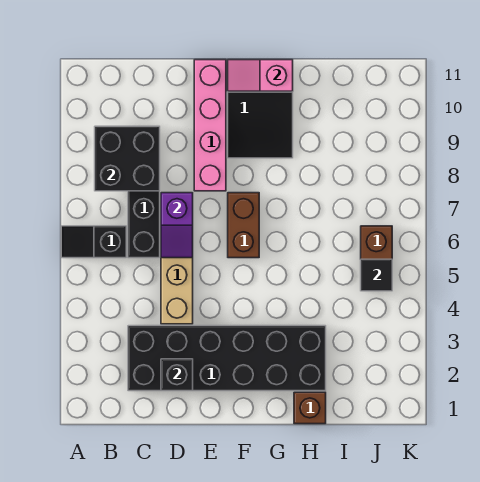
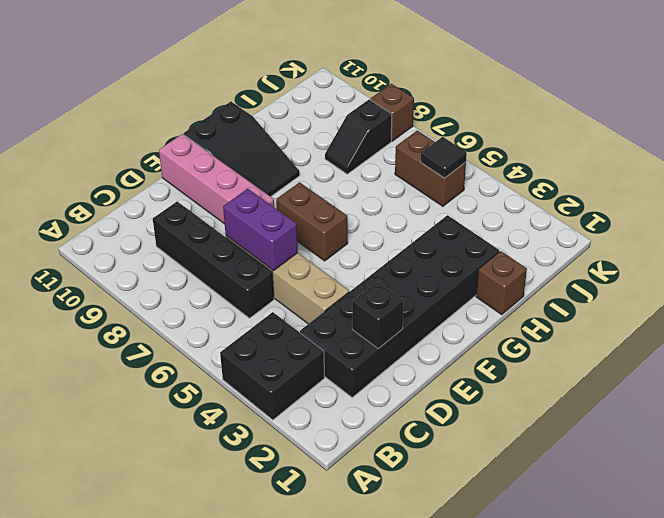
black slope A6:B6 level 1 top B -> black slope I8:J8 level 1 top J
black brick B8:C9 level 2 -> black brick A3:B4 level 1
purple slope D6:D7 level 2 top 7 -> purple brick D6:D7 level 2
pink slope F11:G11 level 2 top G -> none
none -> brown brick K8 level 1

